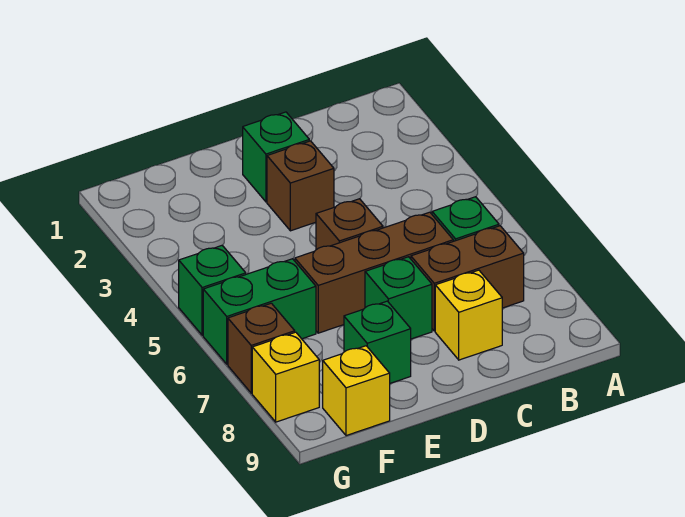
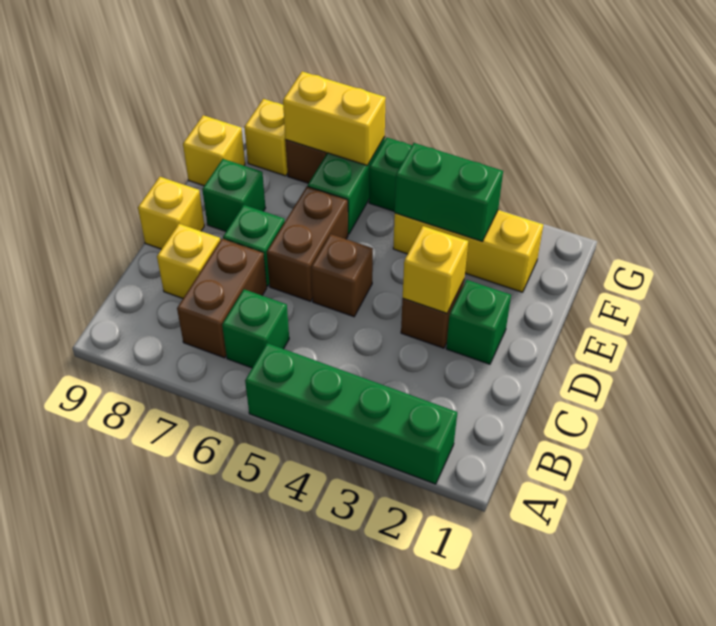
none -> green brick A2:A5 level 1
brown brick C6:E6 level 1 -> brown brick D6:E6 level 1
none -> yellow brick D3 level 2
none -> yellow brick D9 level 1
none -> yellow brick F2:F4 level 1
none -> green brick F3:F4 level 2
none -> yellow brick G6:G7 level 2

